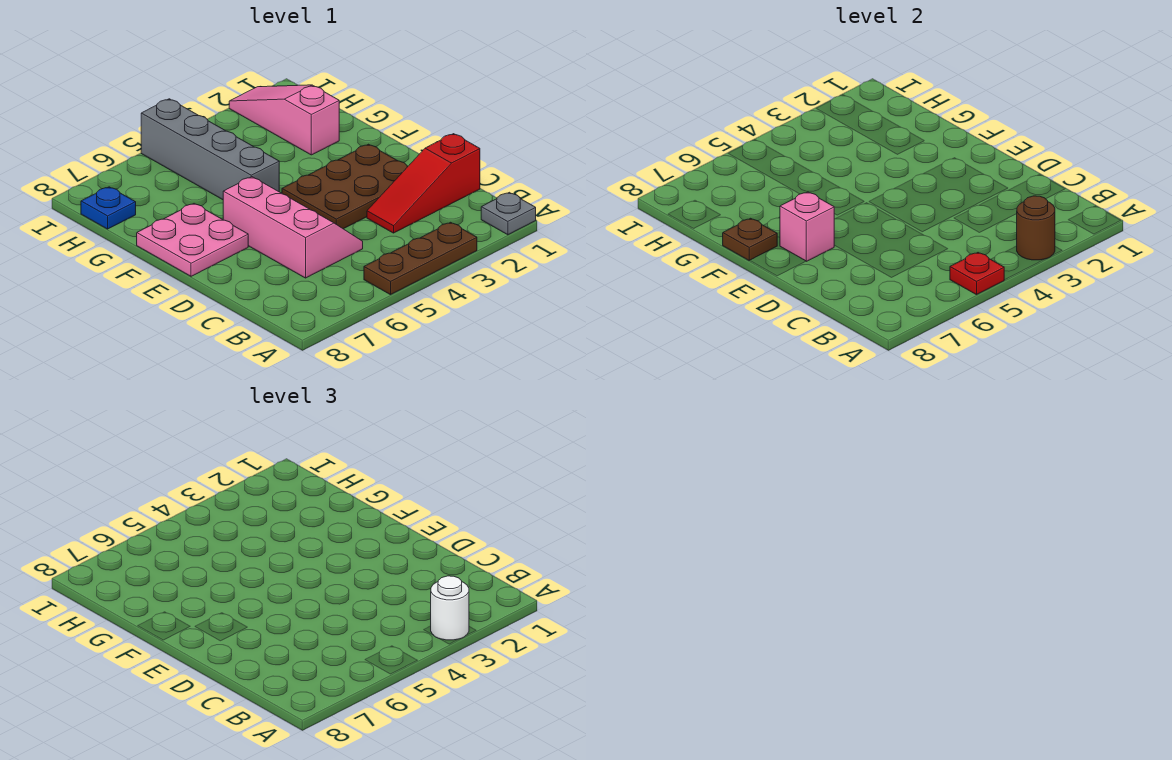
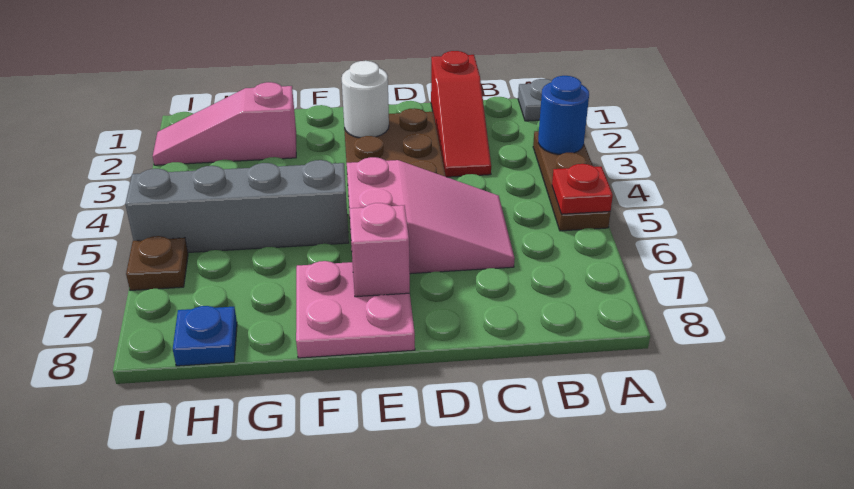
brown round brick A3 level 2 -> blue round brick A3 level 2
white round brick A3 level 3 -> white round brick E2 level 2
pink slope C5:E6 level 1 top 6 -> pink slope C5:E6 level 1 top E
brown plate F8 level 2 -> brown plate I6 level 1

